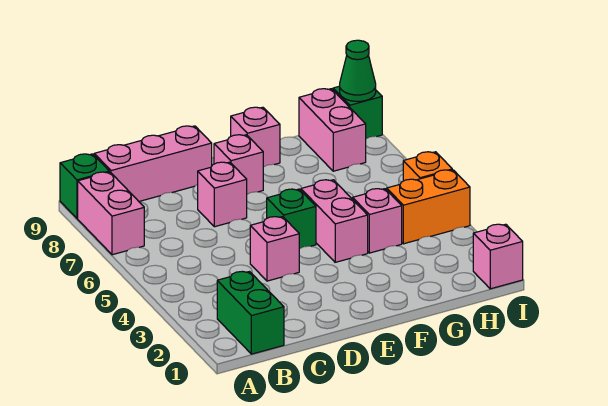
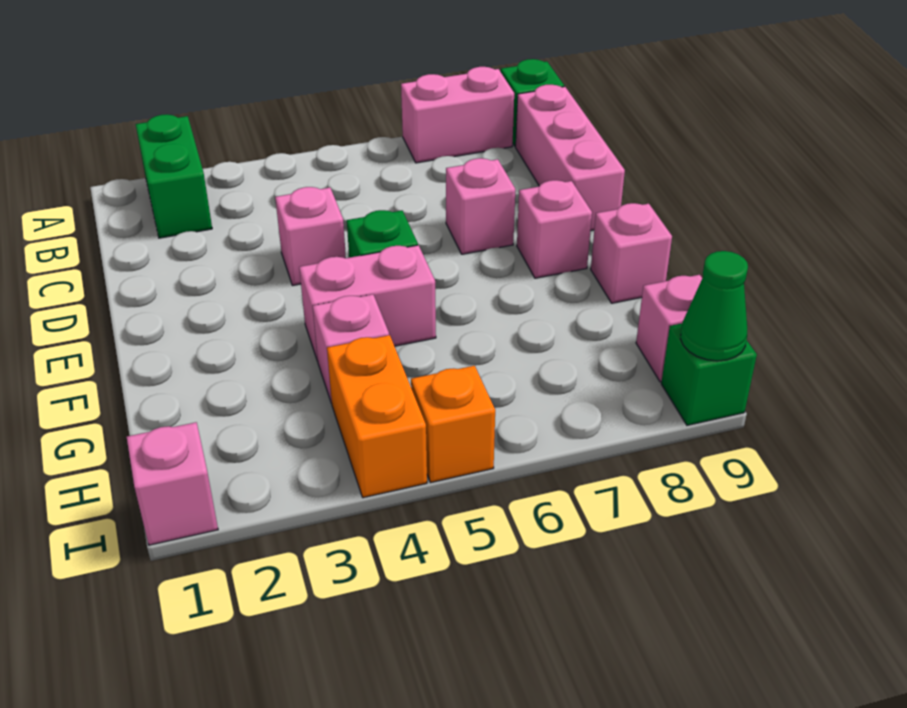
green brick B1:B2 level 1 -> green brick A2:B2 level 1
pink brick H8:H9 level 1 -> pink brick H9 level 1

